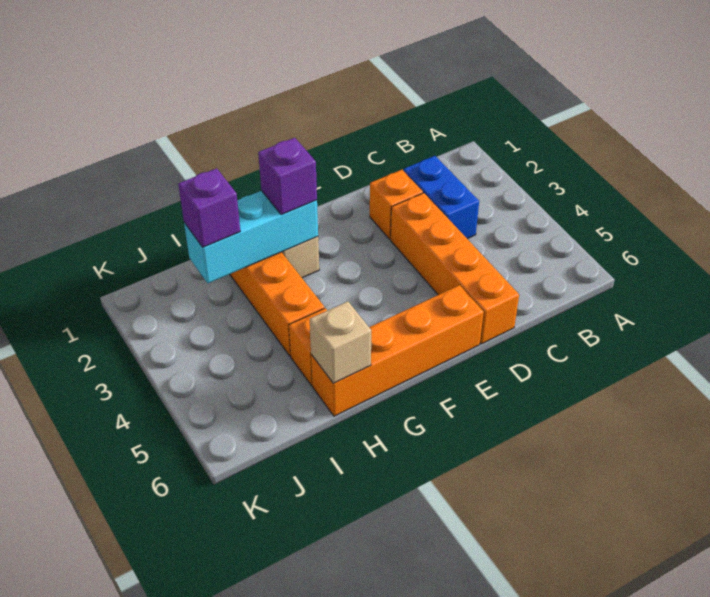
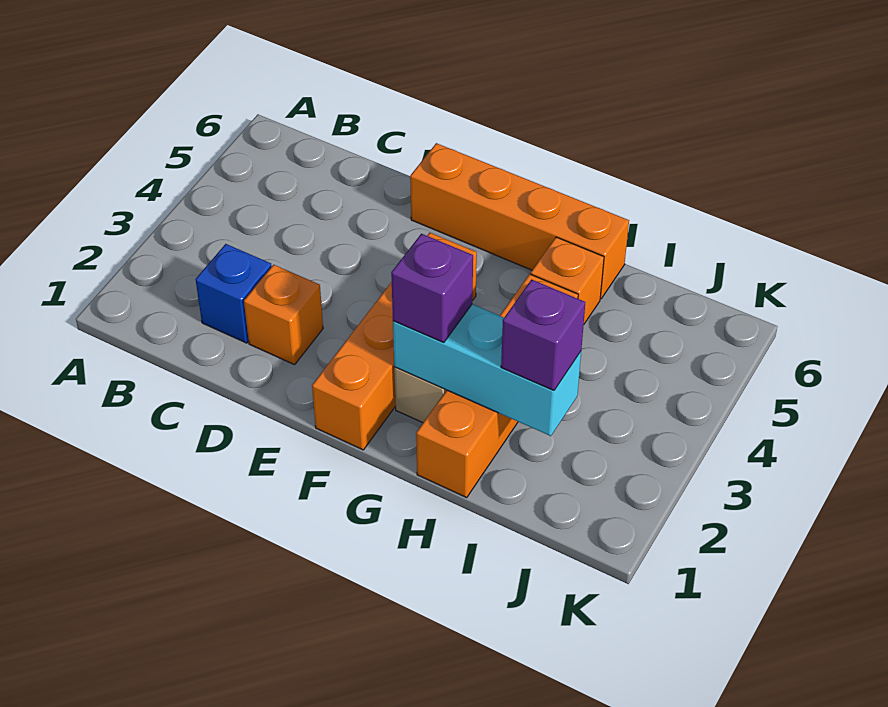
blue brick C2:C3 level 1 -> blue brick C2 level 1
orange brick D3:D6 level 1 -> orange brick F1:F4 level 1
tan brick H6 level 2 -> none

